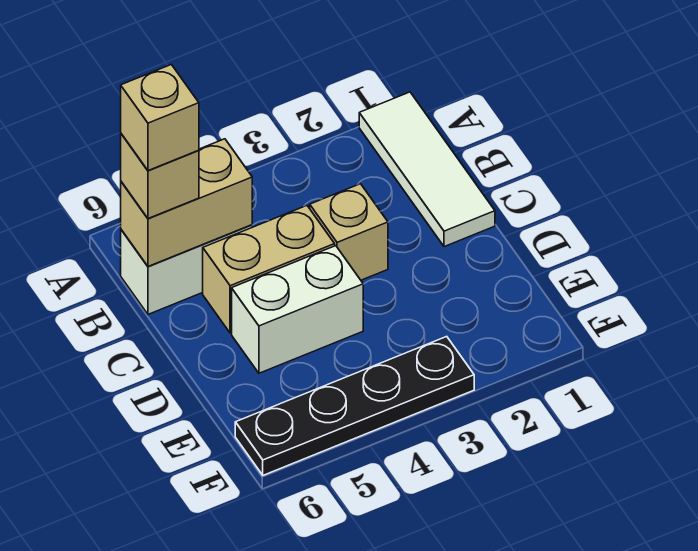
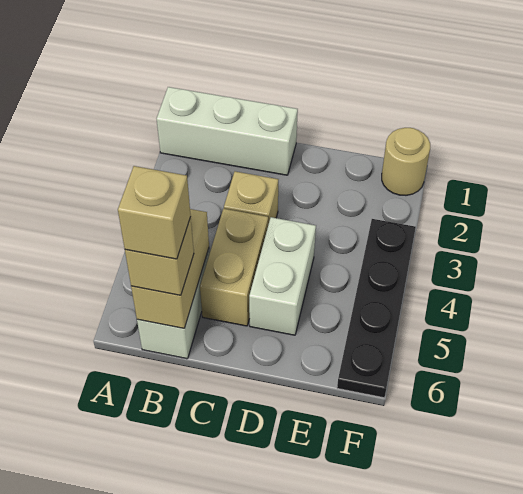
white tile A1:C1 level 1 -> white brick A1:C1 level 1
none -> tan round brick F1 level 1

